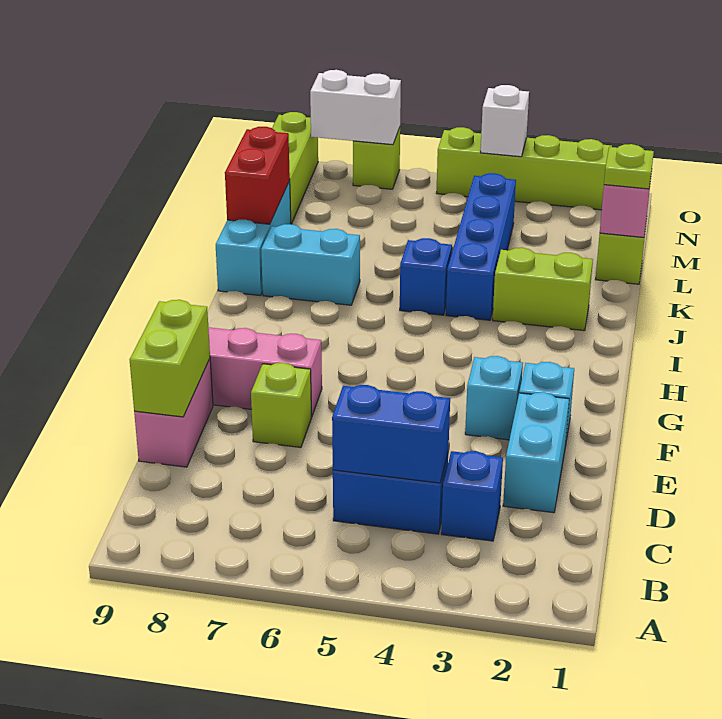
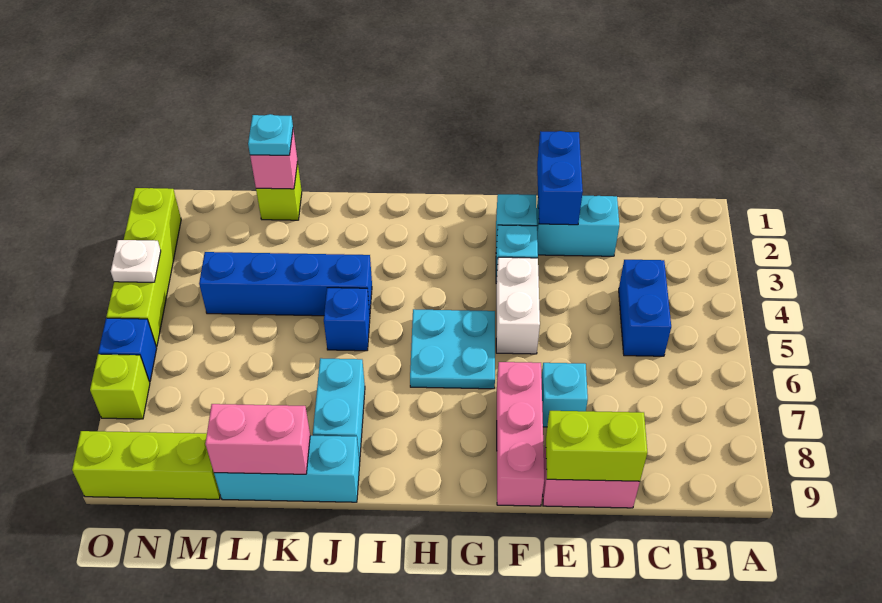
blue brick C3 level 1 -> blue brick O6 level 1
blue brick C4:C5 level 2 -> blue brick E1:E2 level 2
lime brick E7 level 1 -> cyan brick E7 level 1
none -> cyan plate G5:H6 level 1
lime brick J2:J3 level 1 -> none
red brick K9:L9 level 2 -> pink brick K9:L9 level 2
lime plate L1 level 3 -> cyan plate L1 level 3
white brick O4 level 2 -> white plate O4 level 2
white brick O7:O8 level 2 -> white brick F4:F5 level 1

